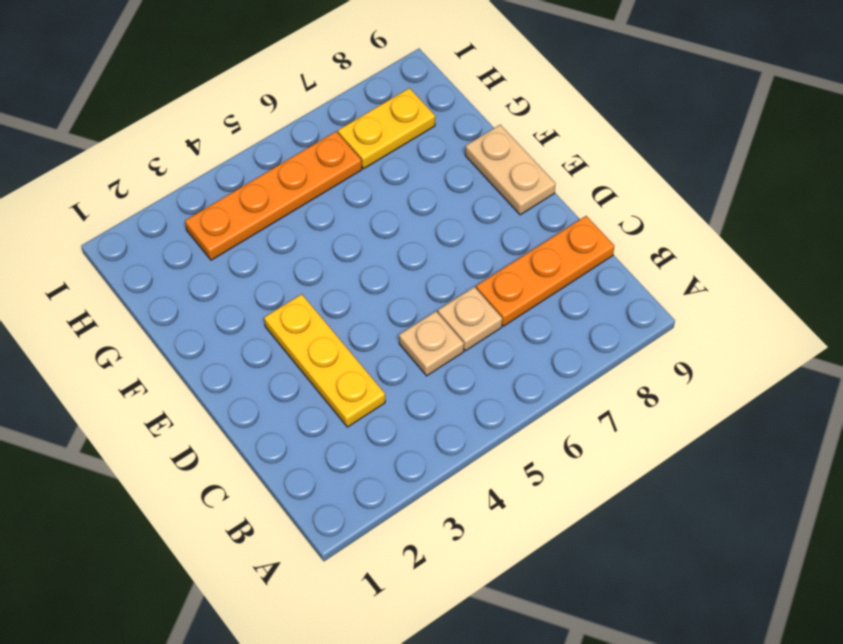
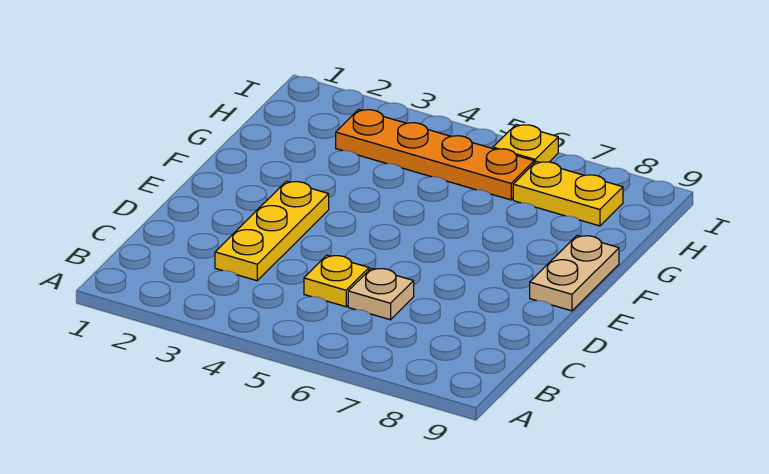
tan plate C5 level 1 -> yellow plate C5 level 1
orange plate C7:C9 level 1 -> none
none -> yellow plate I6 level 1

